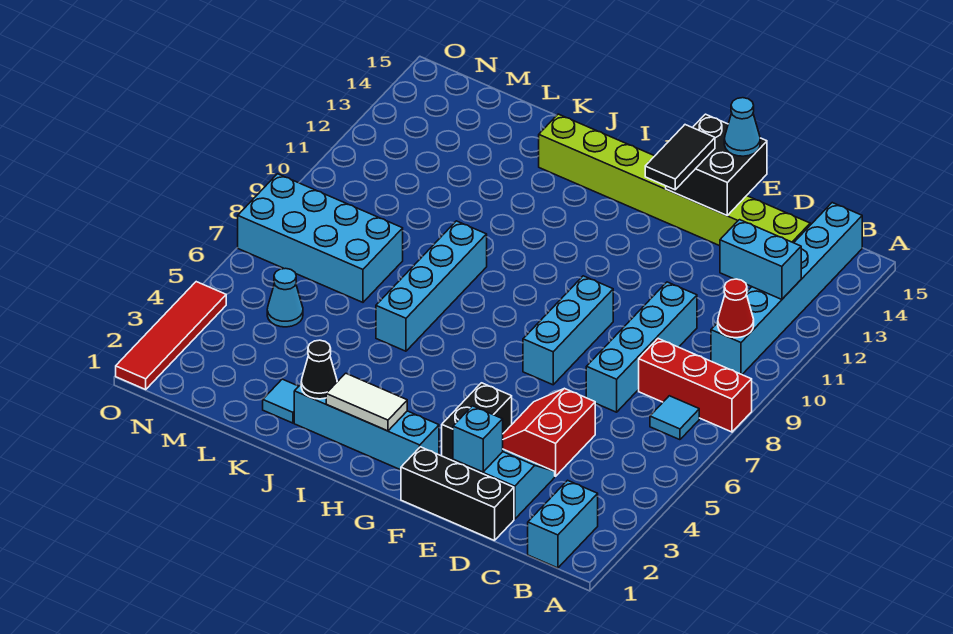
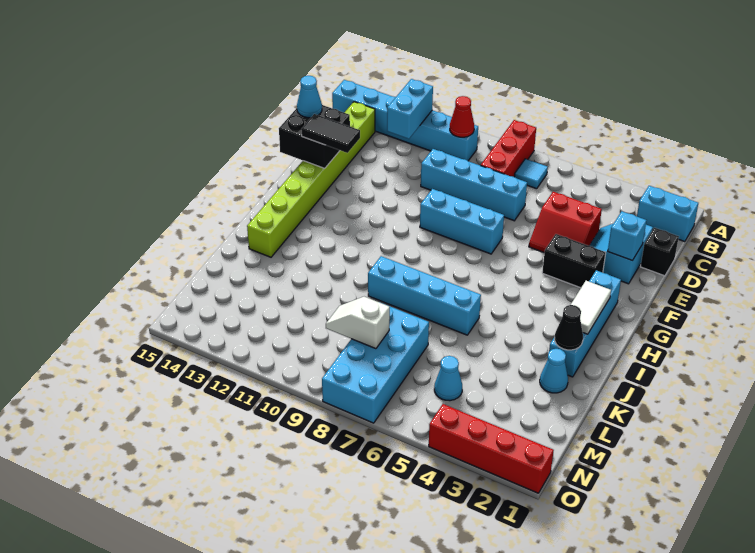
black brick D1:F1 level 1 -> black brick D1 level 1
cyan tile K2 level 1 -> cyan cone K2 level 1
none -> white slope M8:M9 level 2 top 8
red tile O1:O4 level 1 -> red brick O1:O4 level 1

